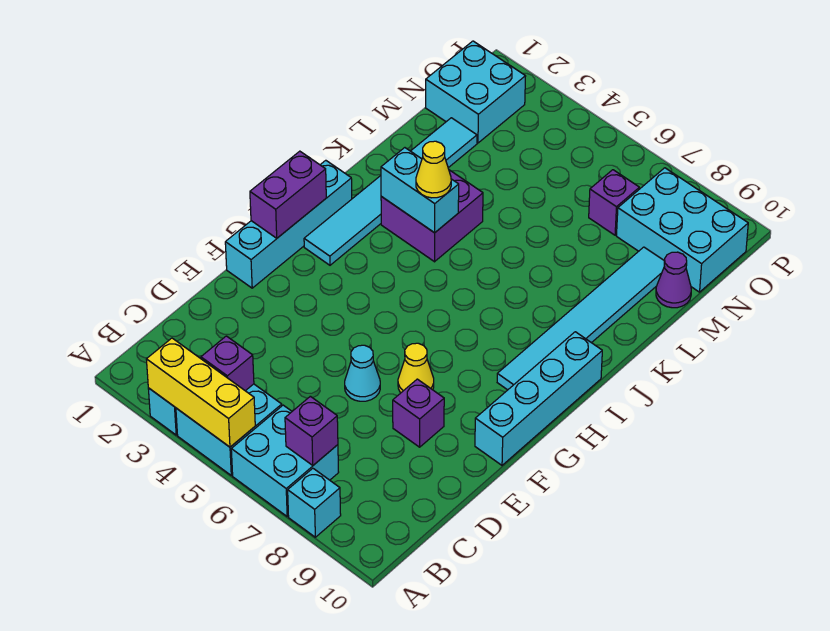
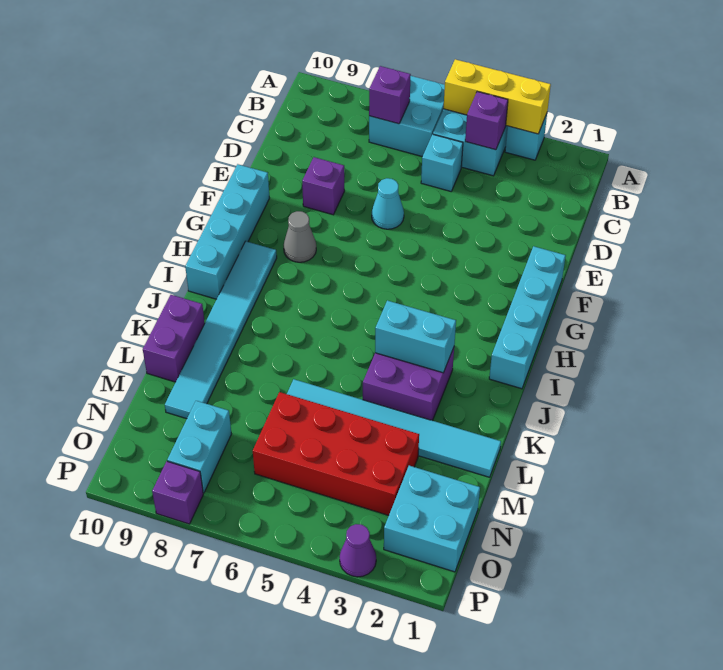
cyan brick A8 level 1 -> cyan brick C5 level 1
yellow cone F7 level 1 -> none
purple brick G1:H1 level 2 -> purple brick K10:L10 level 1
none -> grey cone G8 level 1
cyan tile H2:M2 level 1 -> cyan tile L1:L6 level 1
yellow cone J4 level 3 -> none
none -> red brick M3:N6 level 1
purple cone M10 level 1 -> purple cone P3 level 1
purple brick N7 level 1 -> purple brick P8 level 1
cyan brick N8:O10 level 1 -> cyan brick N8:O8 level 1

